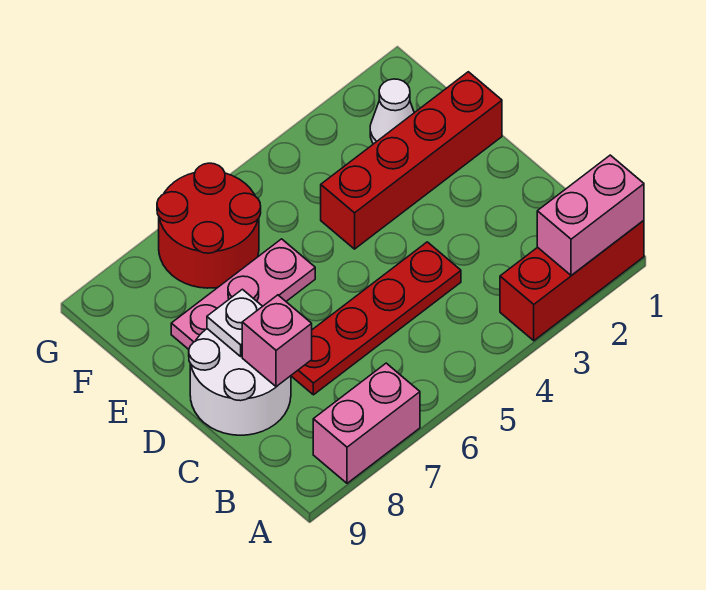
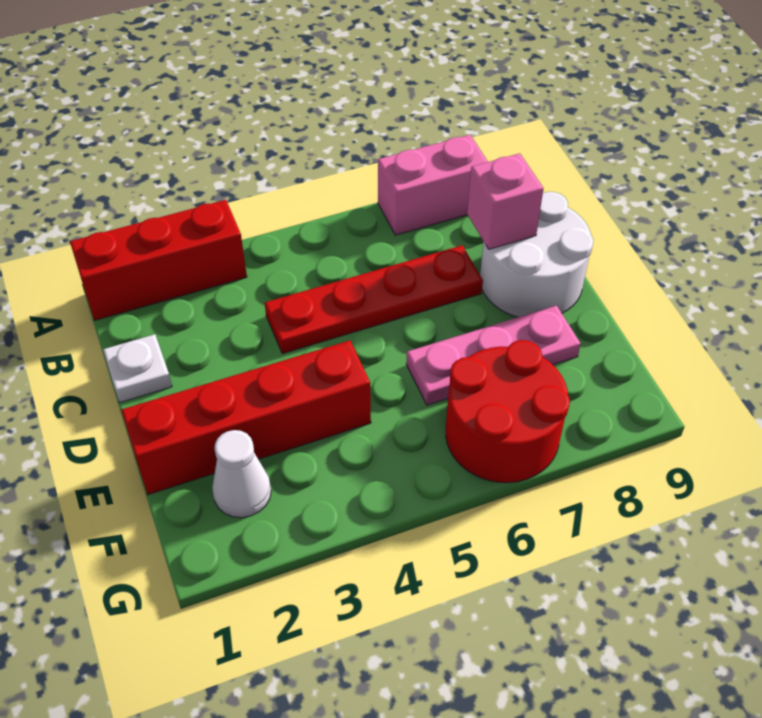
pink brick A1:A2 level 2 -> none
white plate D8 level 2 -> white plate C1 level 1

